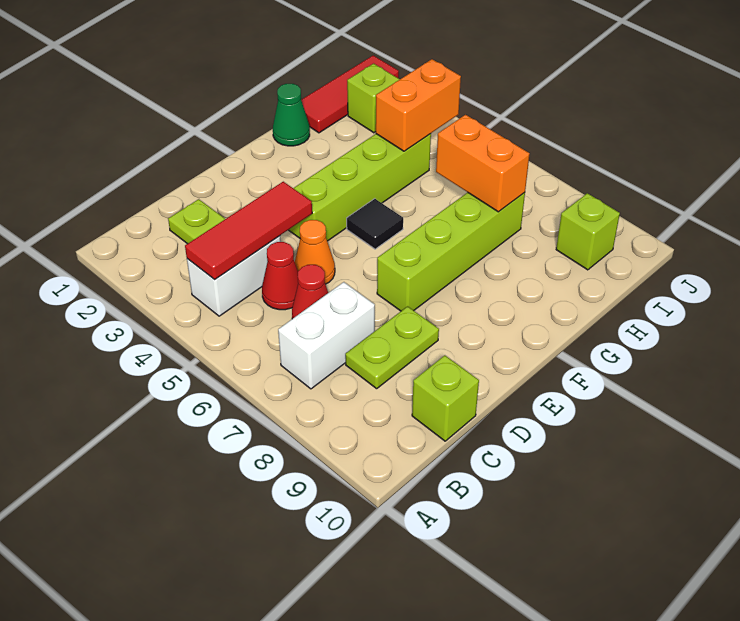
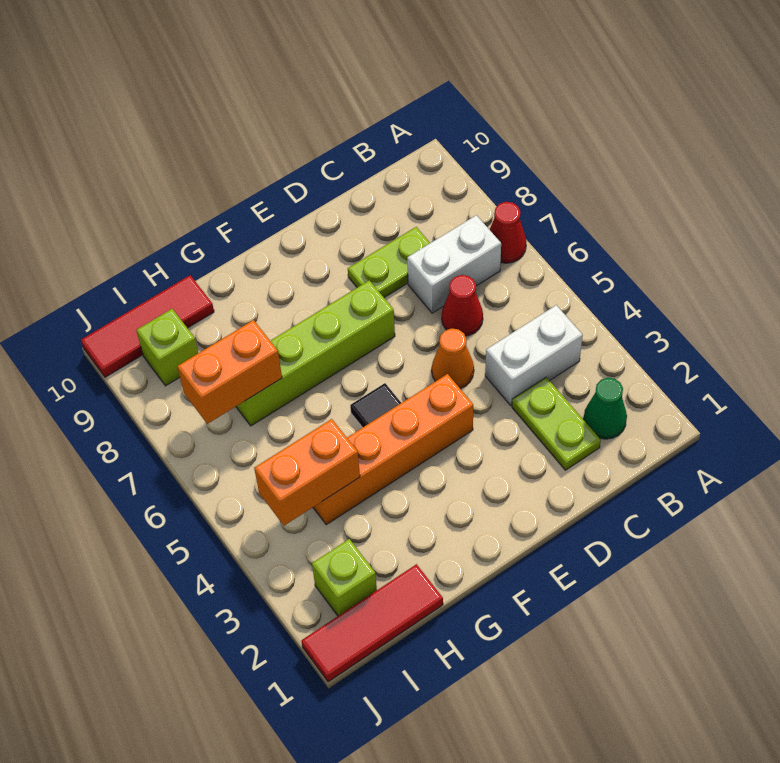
red tile B4:D4 level 2 -> red tile H10:J10 level 1
red cone C5 level 1 -> red cone A7 level 1
lime brick C10 level 1 -> none
lime brick E4:H4 level 1 -> orange brick E4:H4 level 1
green cone G1 level 1 -> green cone B2 level 1
orange brick H6:H7 level 2 -> orange brick H7:I7 level 2

